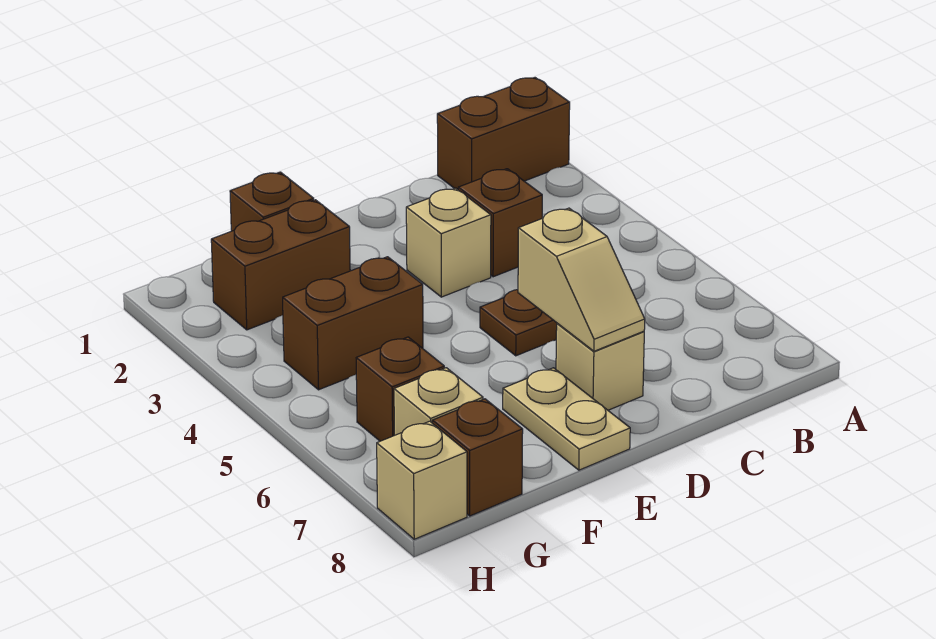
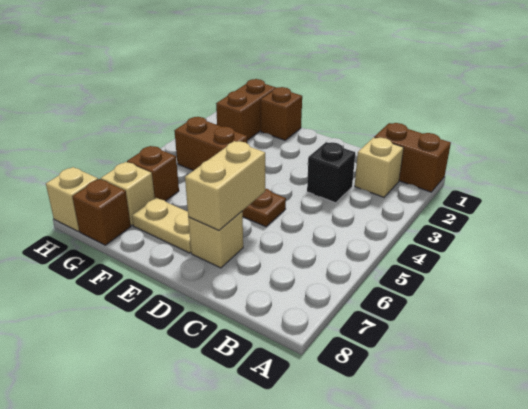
brown brick C3 level 1 -> black brick C3 level 1
tan brick D3 level 1 -> tan brick B2 level 1
tan slope D6:D7 level 2 top 6 -> tan brick D6:D7 level 2
tan plate E7:E8 level 1 -> tan plate E7:F7 level 1
brown brick F2:G2 level 1 -> brown brick G1:G2 level 1

